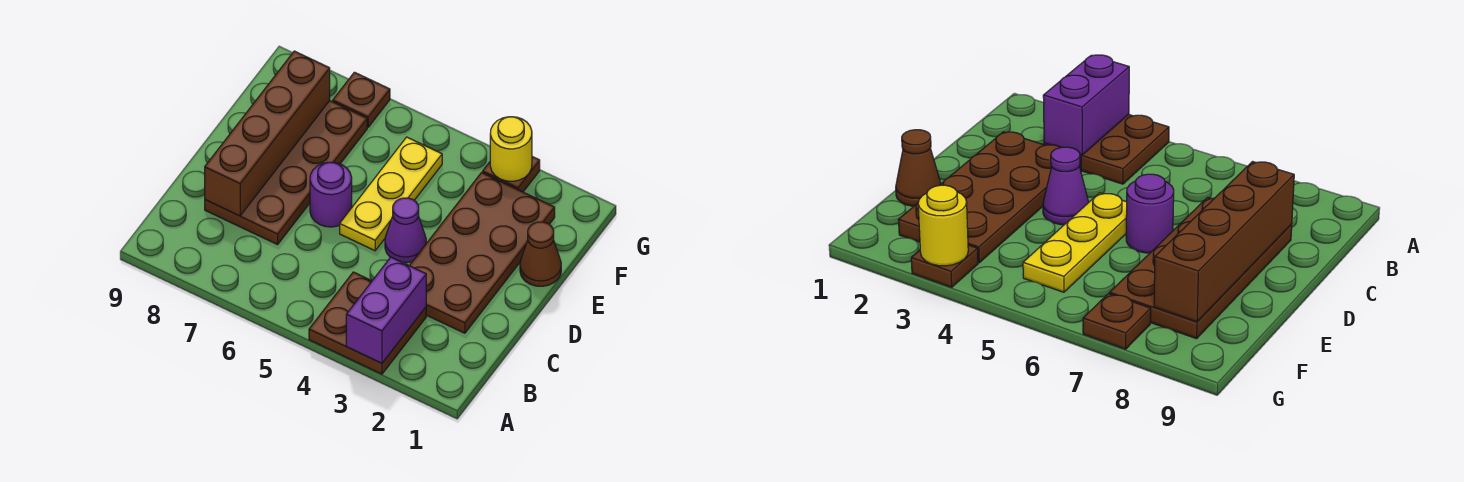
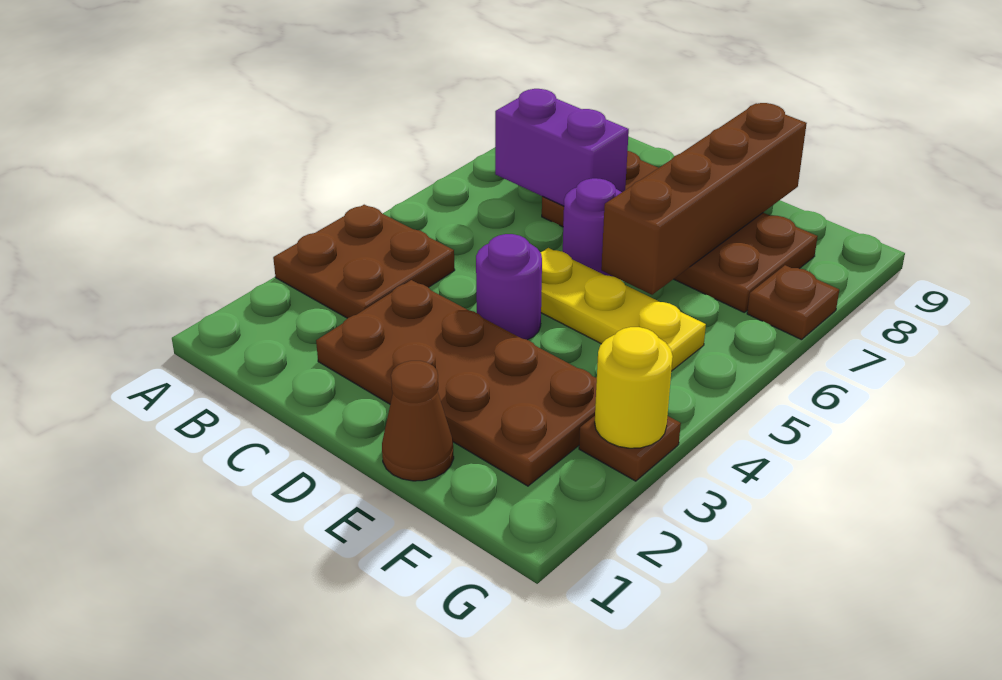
purple brick A3:B3 level 2 -> purple brick B7:C7 level 2
brown brick C8:F8 level 2 -> brown brick E6:E9 level 2
purple cone D4 level 1 -> purple round brick D4 level 1

